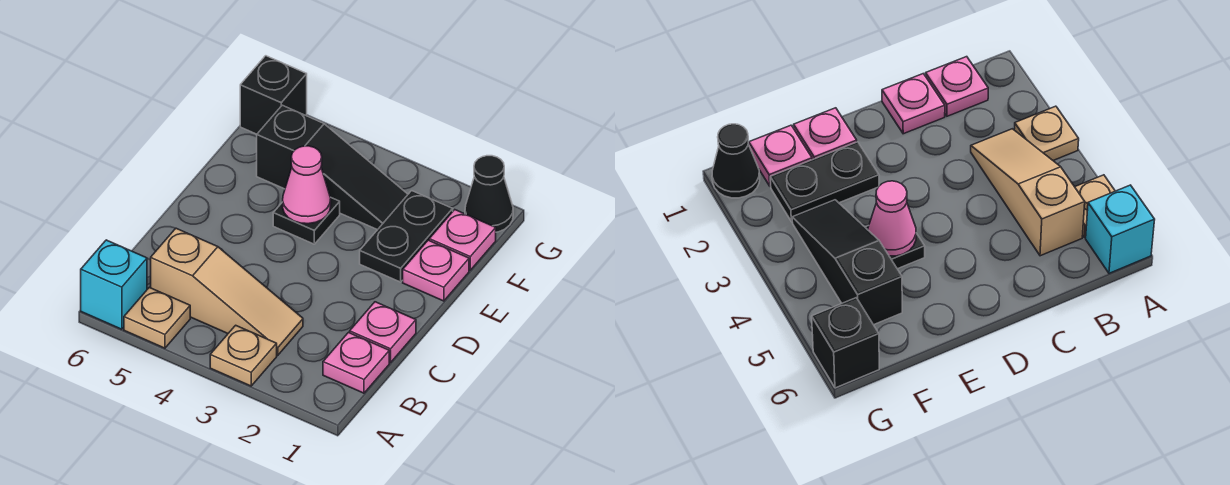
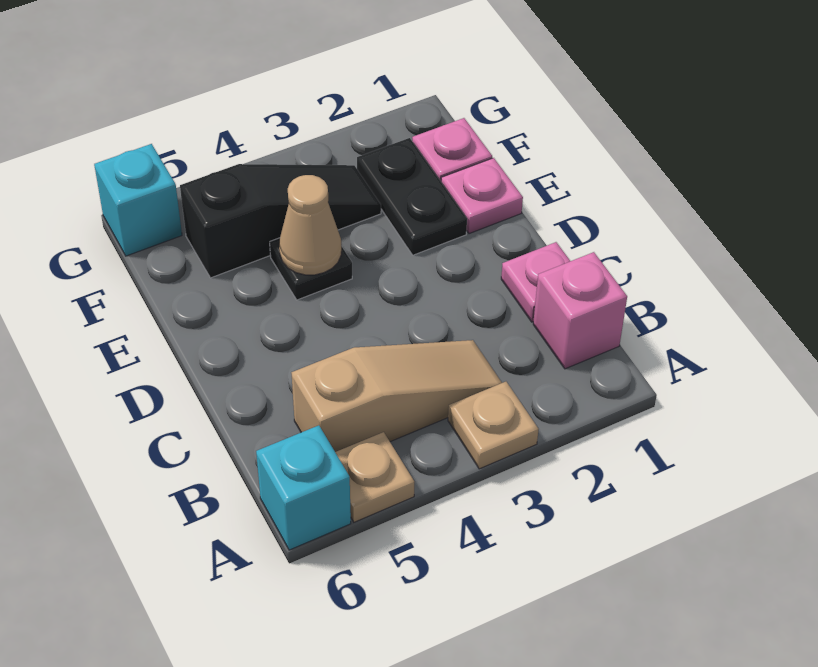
pink plate B1 level 1 -> pink brick B1 level 1
pink cone E4 level 2 -> tan cone E4 level 2
black cone G1 level 1 -> none
black brick G6 level 1 -> cyan brick G6 level 1

